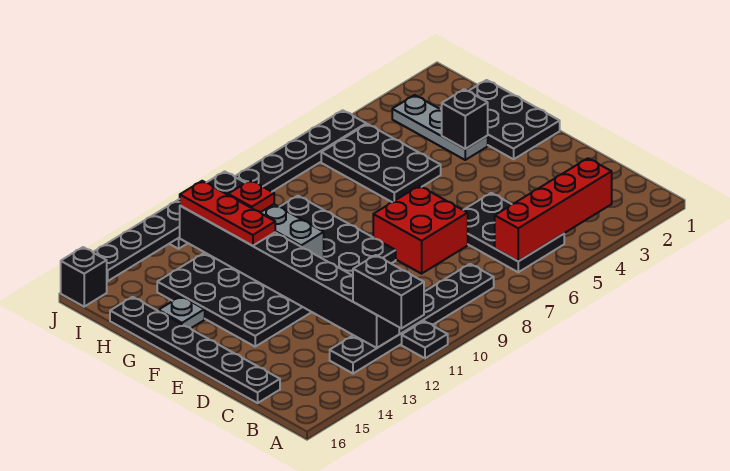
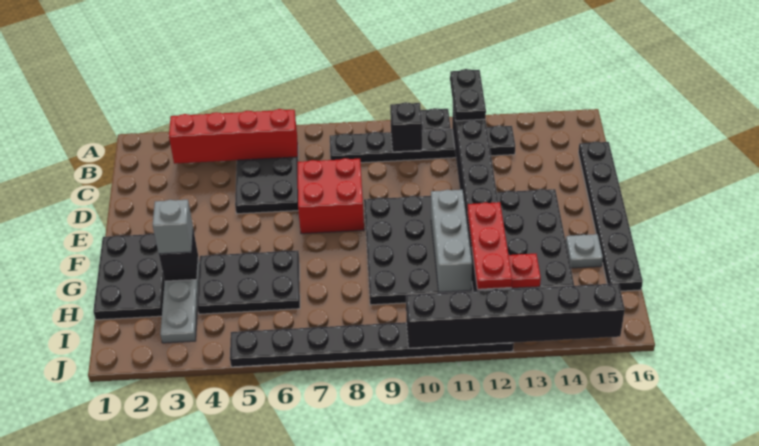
black brick A12:B12 level 3 -> black plate A12:B12 level 3
none -> grey brick G3 level 3
black plate G5:I6 level 1 -> black plate G4:H6 level 1
red plate H11 level 3 -> red plate H13 level 2
black plate J10:J15 level 2 -> black brick J10:J15 level 2
black brick J16 level 1 -> black brick B10 level 2

